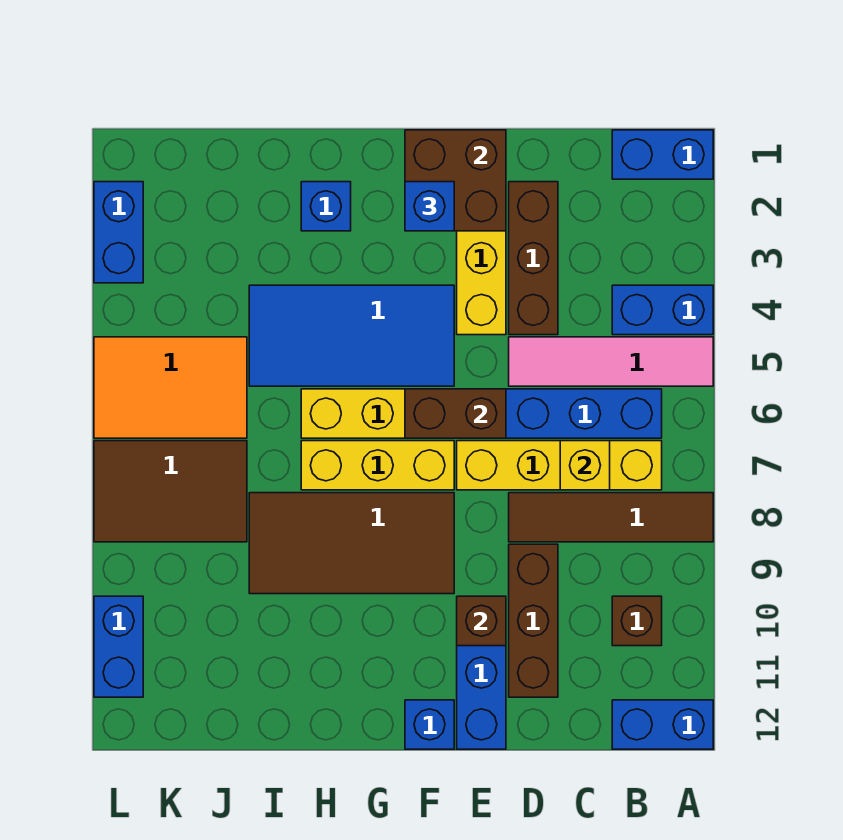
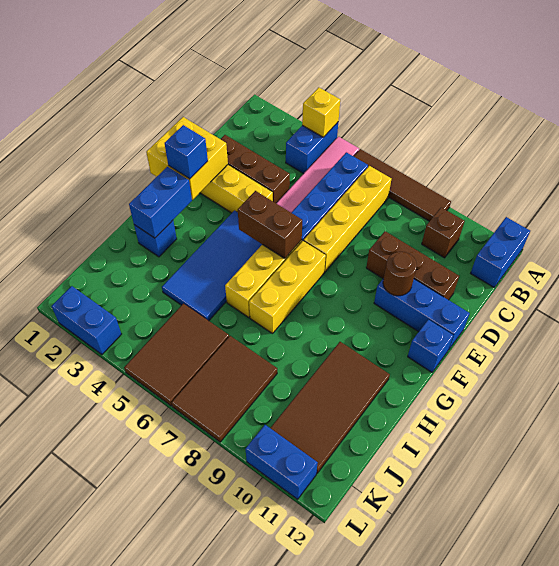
blue brick A1:B1 level 1 -> blue brick G2:H2 level 2
brown tile A8:D8 level 1 -> brown tile A6:A9 level 1
yellow brick C7 level 2 -> yellow brick A4 level 2
brown brick E1:F2 level 2 -> yellow brick E1:F2 level 2
brown brick E6:F6 level 2 -> brown brick F5:F6 level 2
brown brick E10 level 2 -> brown round brick E10 level 2
brown tile F8:I9 level 1 -> brown tile H10:K11 level 1
orange tile J5:L6 level 1 -> brown tile J5:L6 level 1

